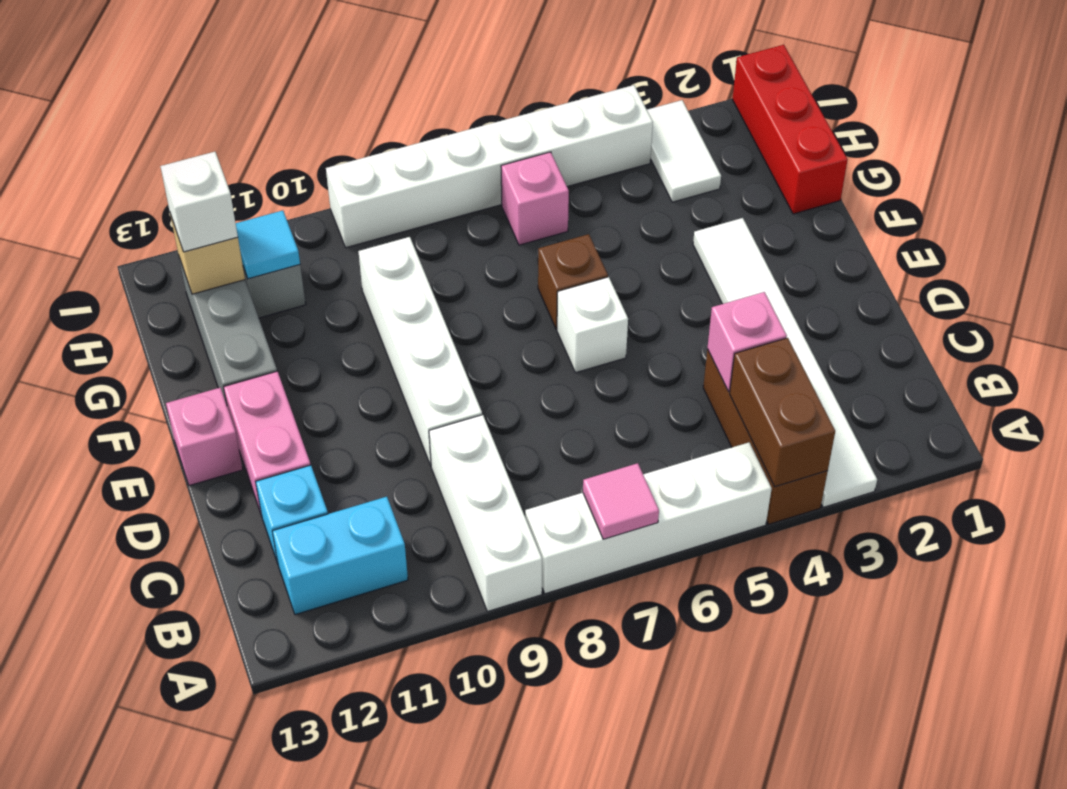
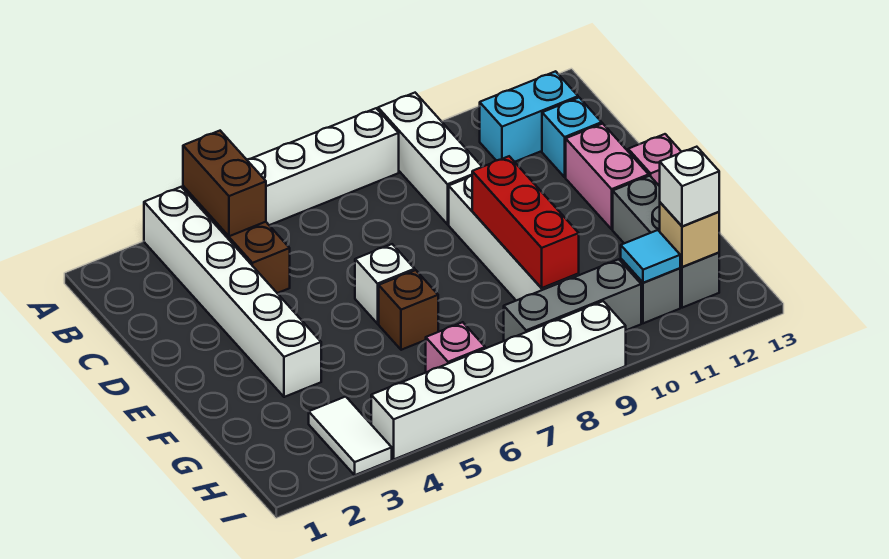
white tile A3:F3 level 1 -> white brick A3:F3 level 1
pink tile A7 level 2 -> none
pink brick C4 level 2 -> none
red brick G1:I1 level 1 -> red brick E9:G9 level 2
none -> grey brick H8:H10 level 1

